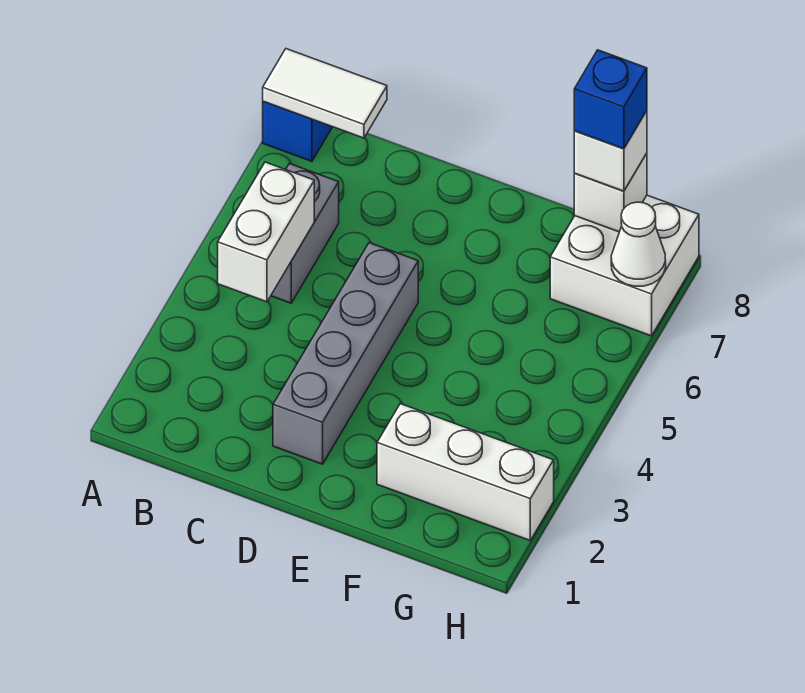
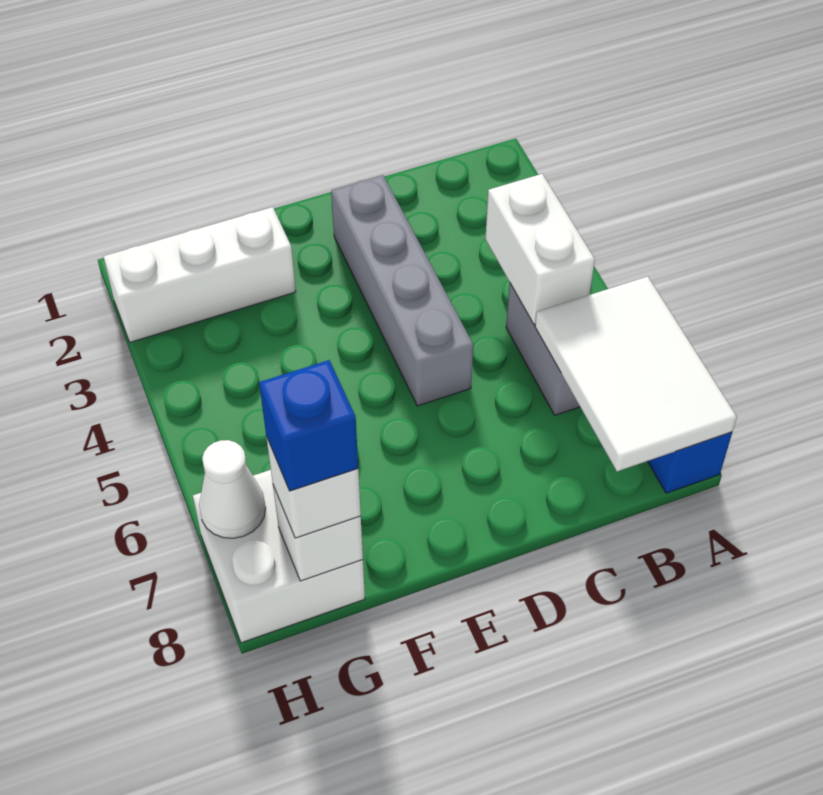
white tile A8:B8 level 2 -> white tile A6:B8 level 2

